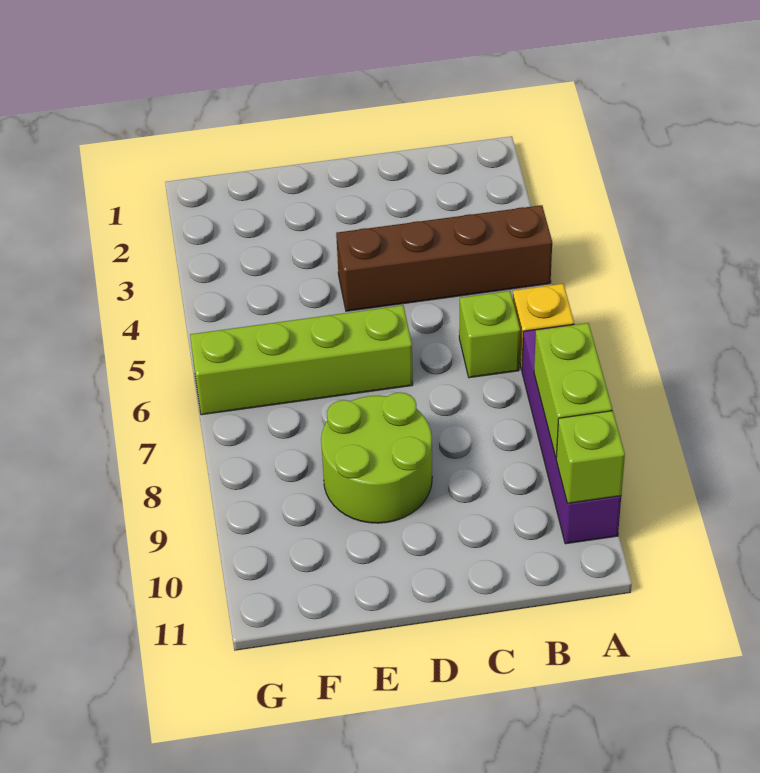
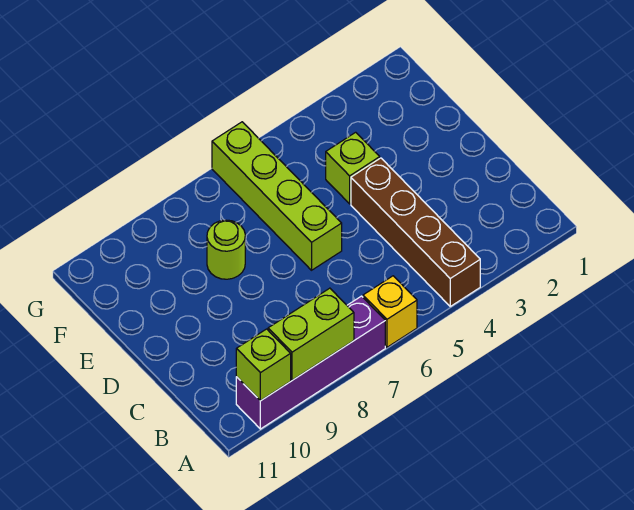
lime brick B6 level 1 -> lime brick E4 level 1
lime round brick D8:E9 level 1 -> lime round brick E8 level 1

